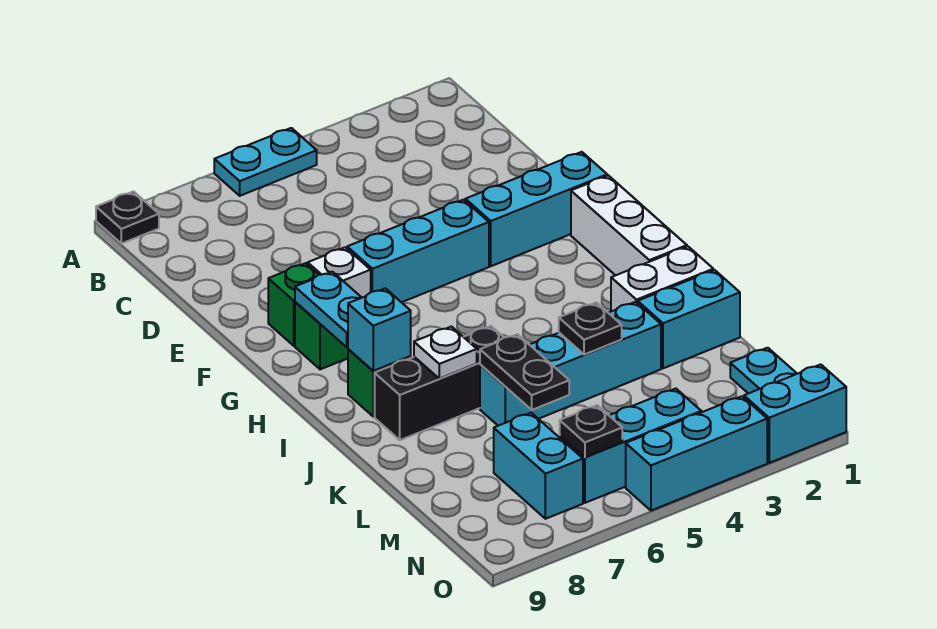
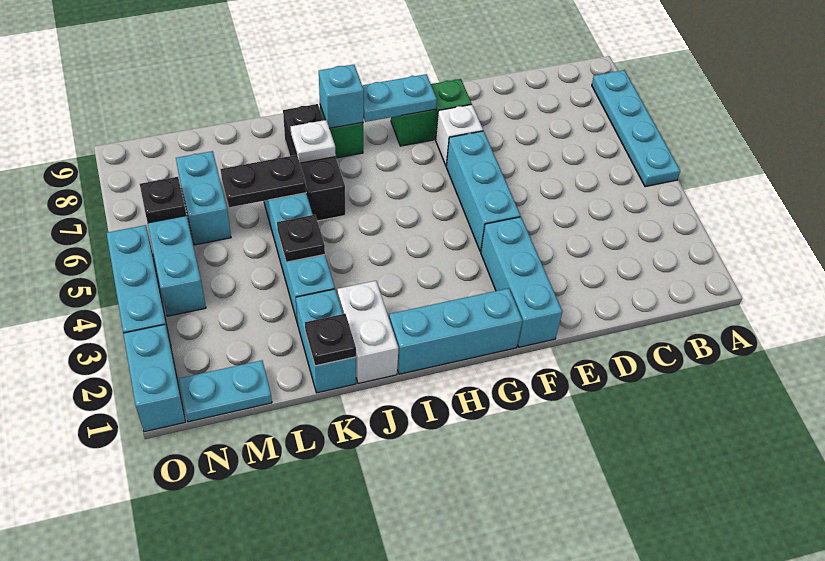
cyan plate A5:A6 level 1 -> cyan plate A5:A8 level 1
black plate A9 level 1 -> black plate K1 level 2
white brick G1:I1 level 1 -> cyan brick G1:I1 level 1
cyan brick M7:N7 level 1 -> cyan brick M6:M7 level 1

